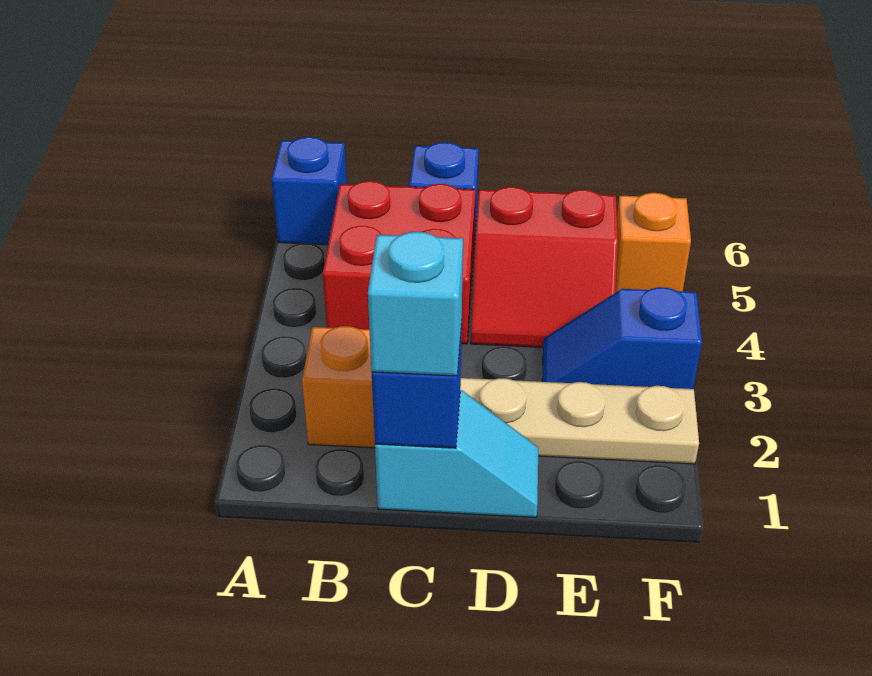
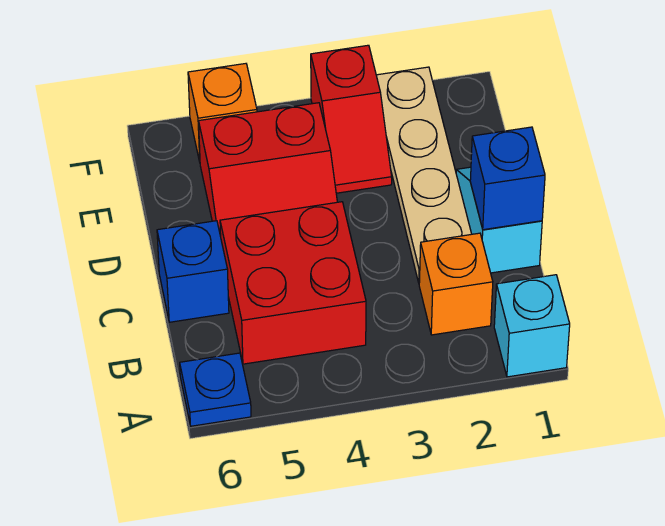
blue brick A6 level 1 -> blue plate A6 level 1
cyan brick C1 level 3 -> cyan brick A1 level 1
red slope D4:E5 level 1 top 5 -> red slope D4:E5 level 1 top E
blue slope E3:F3 level 1 top F -> red slope E3:F3 level 1 top F

